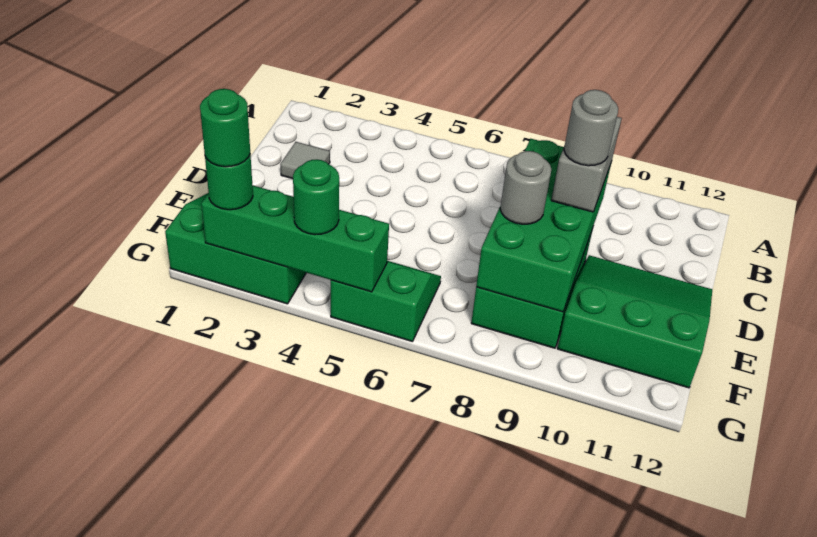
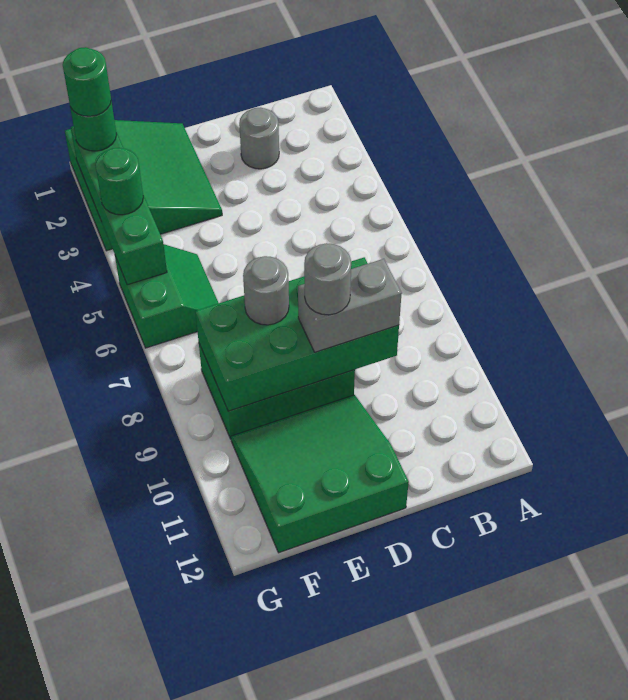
grey tile C2 level 1 -> grey round brick C2 level 1
green slope D10:F12 level 1 top F -> green slope D10:F12 level 1 top 12

